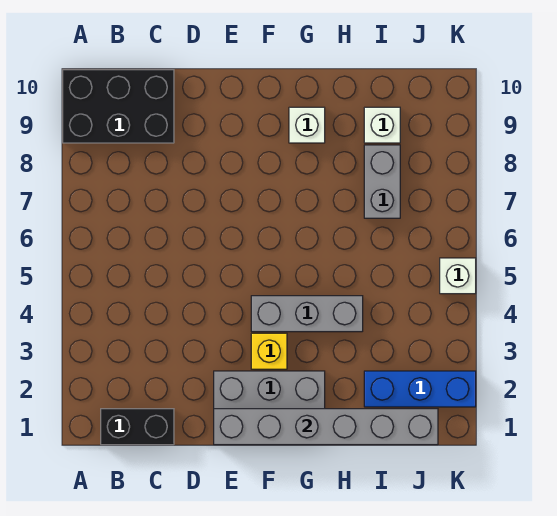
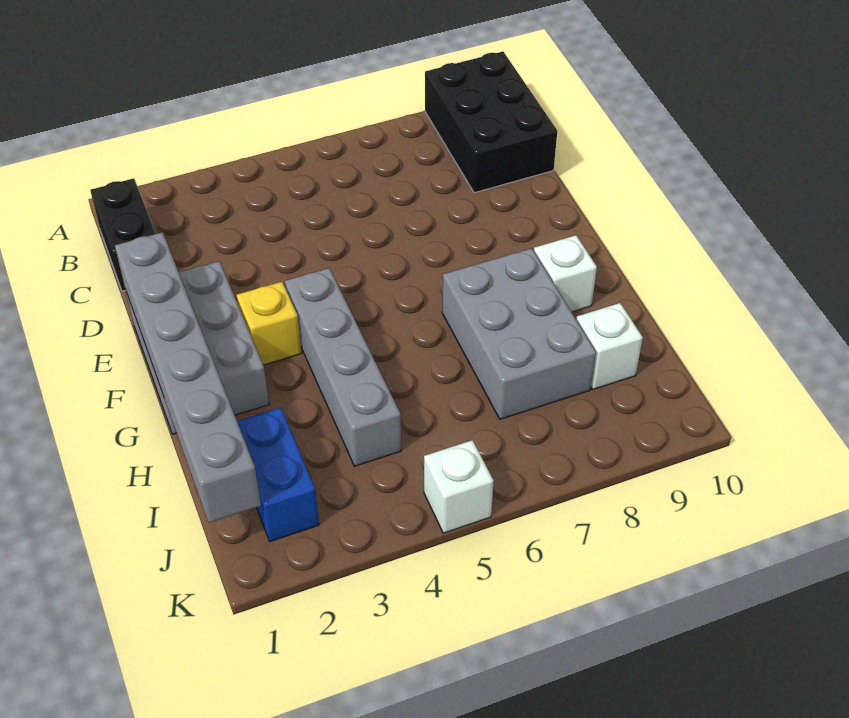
grey brick F4:H4 level 1 -> grey brick F4:I4 level 1
blue brick I2:K2 level 1 -> blue brick I2:J2 level 1
grey brick I7:I8 level 1 -> grey brick G7:I8 level 1

